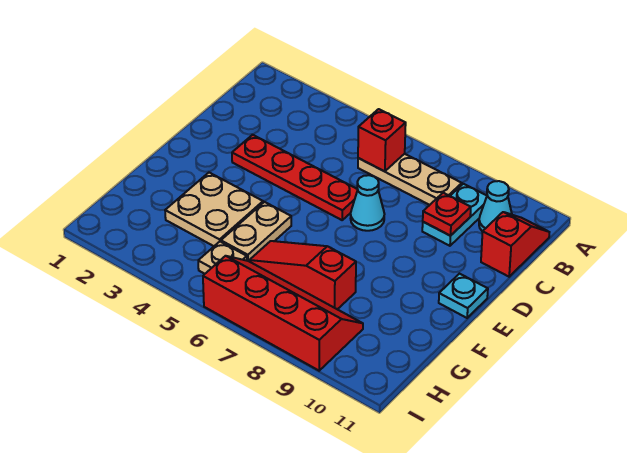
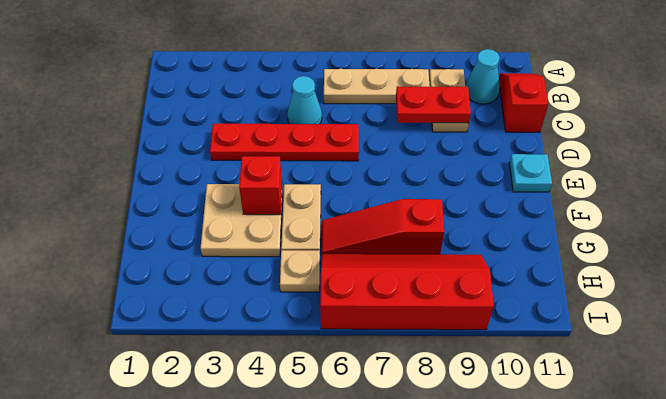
red brick B6 level 2 -> red brick F4 level 2
cyan plate B9:C9 level 1 -> tan plate B9:C9 level 1
red plate C9 level 2 -> red plate C8:C9 level 2
cyan cone D7 level 1 -> cyan cone C5 level 1

